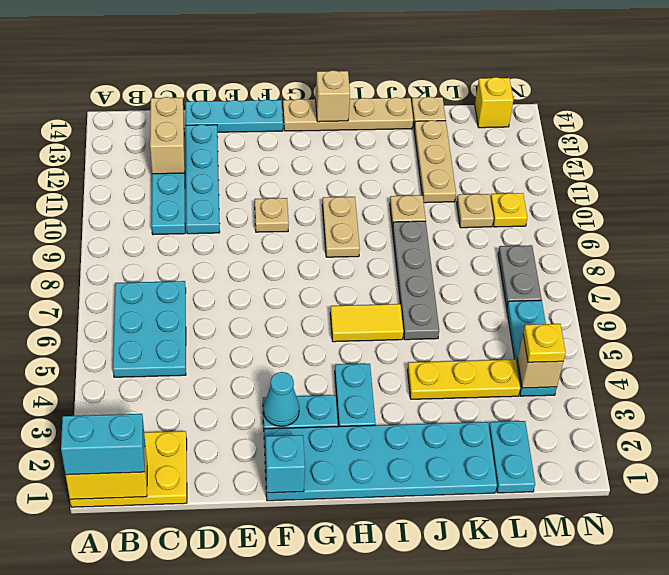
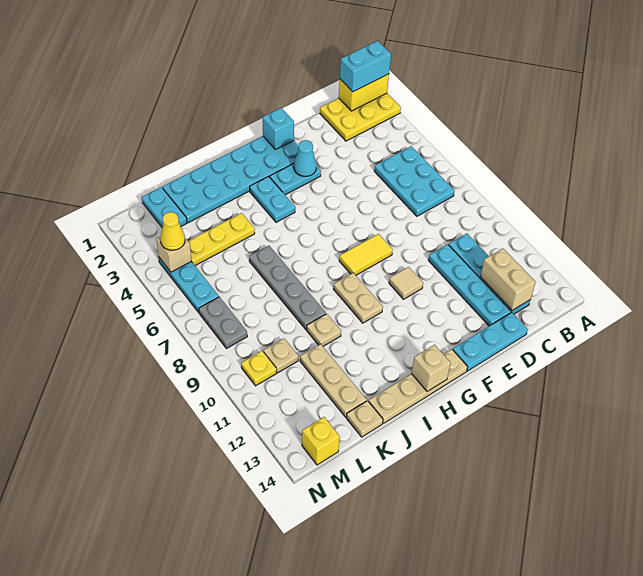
tan plate F10 level 1 -> tan tile F10 level 1
yellow tile H6:I6 level 1 -> yellow tile F8:G8 level 1
yellow plate M4 level 3 -> yellow cone M4 level 3

